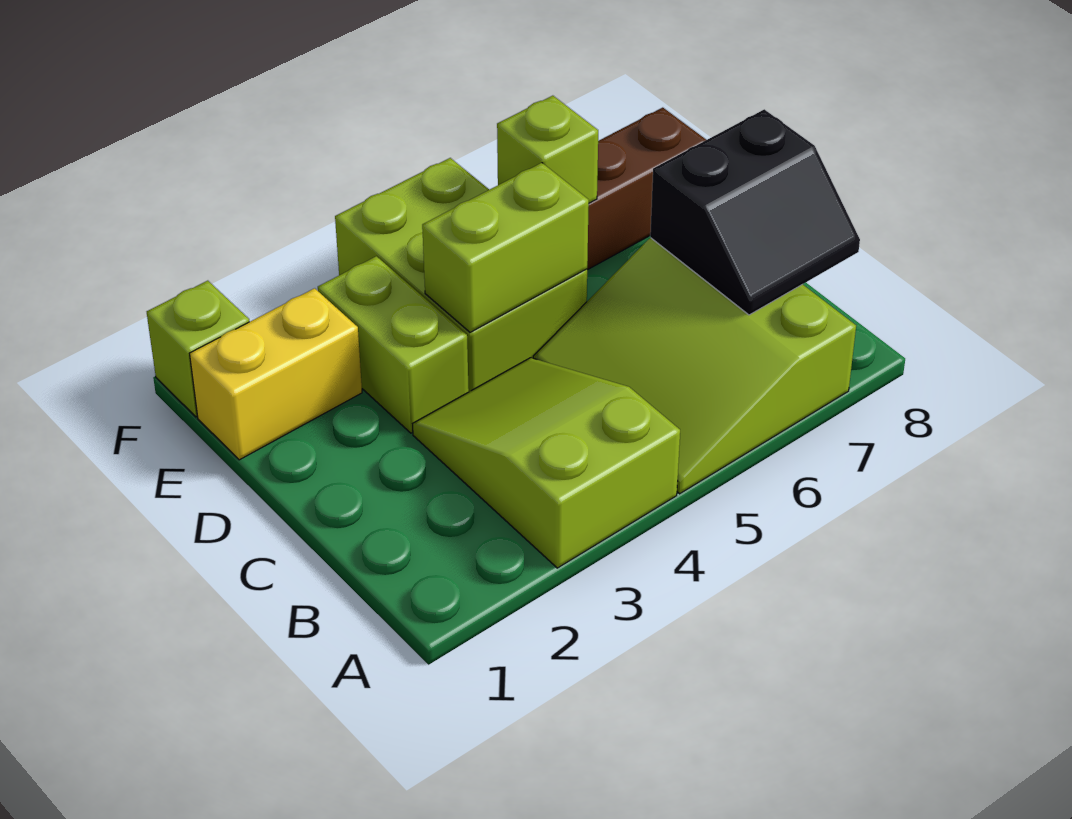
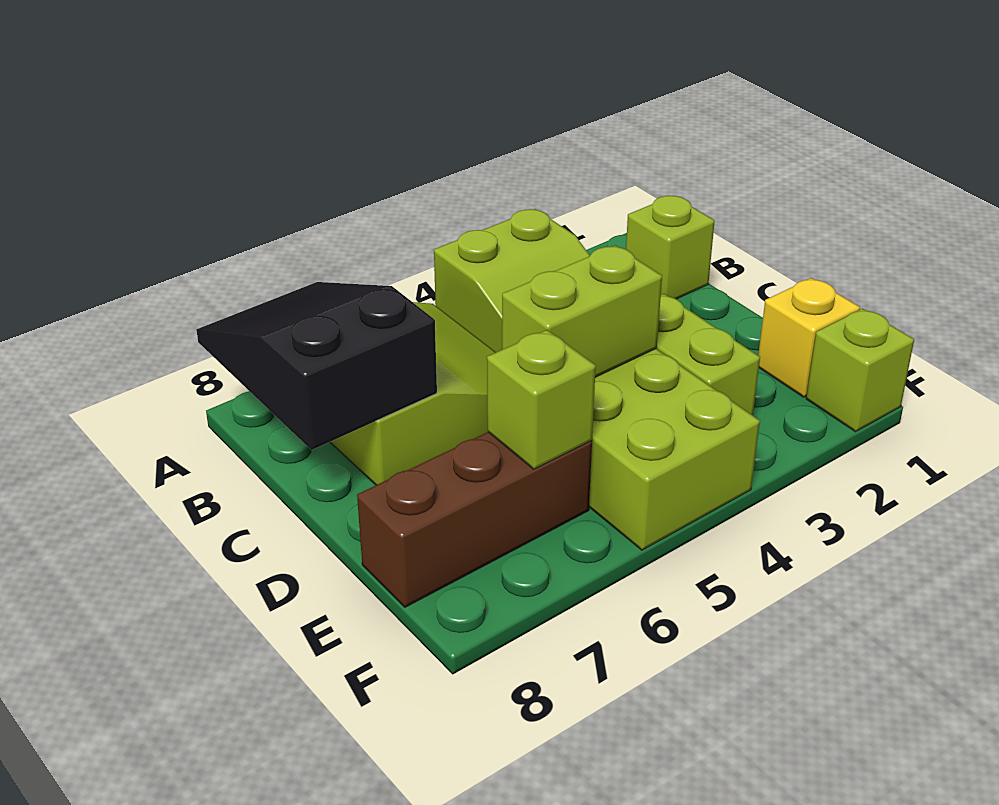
none -> lime brick B1 level 1
black slope B7:C8 level 2 top C -> black slope A7:C8 level 2 top C
yellow brick E1:E2 level 1 -> yellow brick E1 level 1

